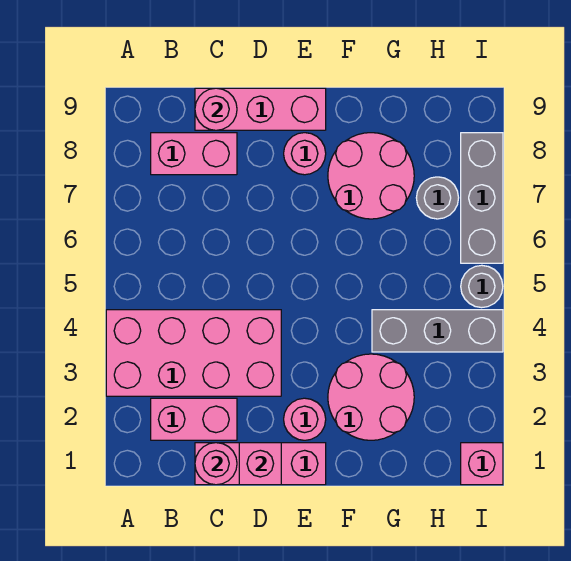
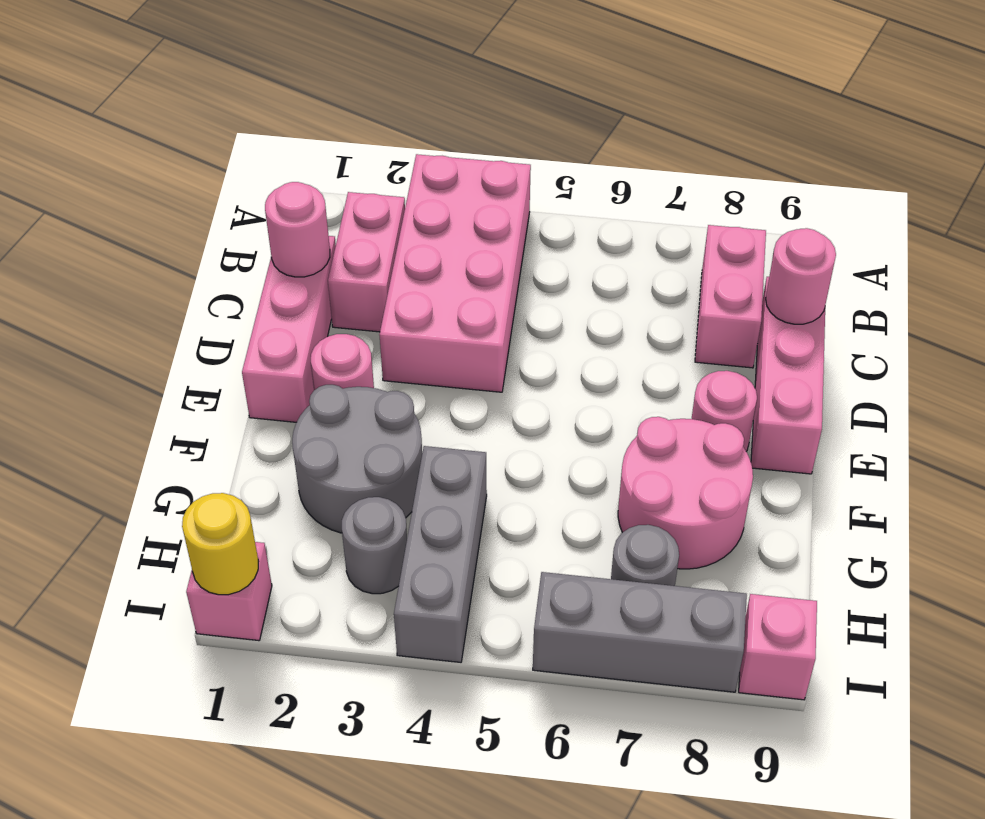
pink brick D1 level 2 -> pink brick I9 level 1
pink round brick F2:G3 level 1 -> grey round brick F2:G3 level 1
none -> yellow round brick I1 level 2
grey round brick I5 level 1 -> grey round brick H3 level 1

